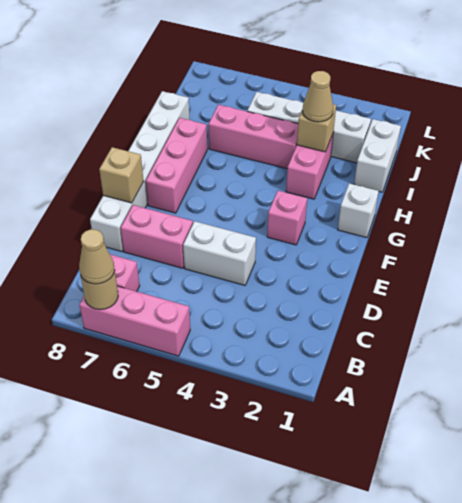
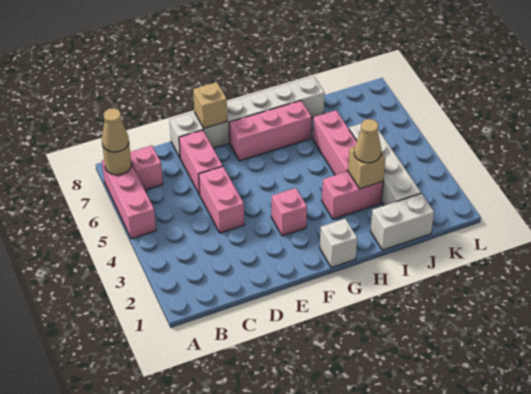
white brick D4:D5 level 1 -> pink brick D4:D5 level 1

